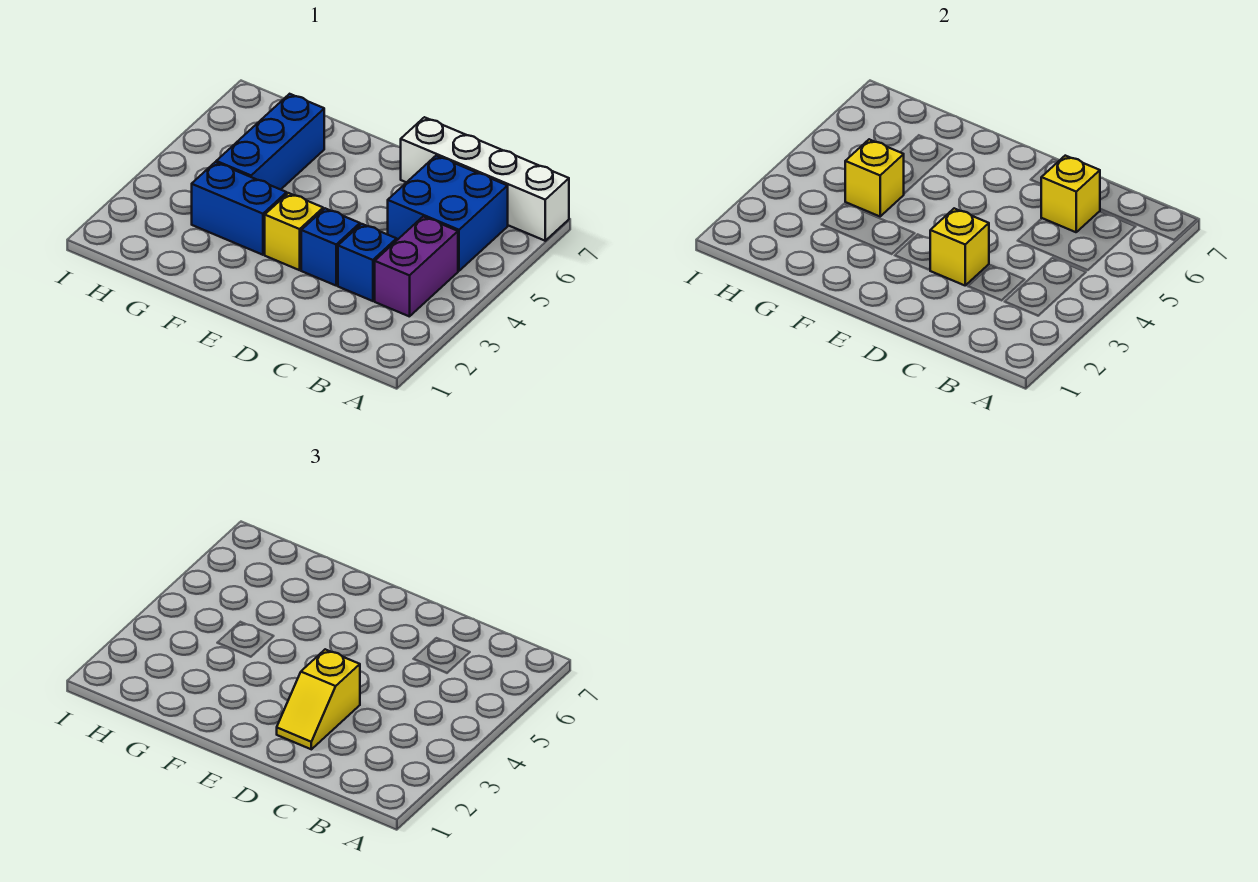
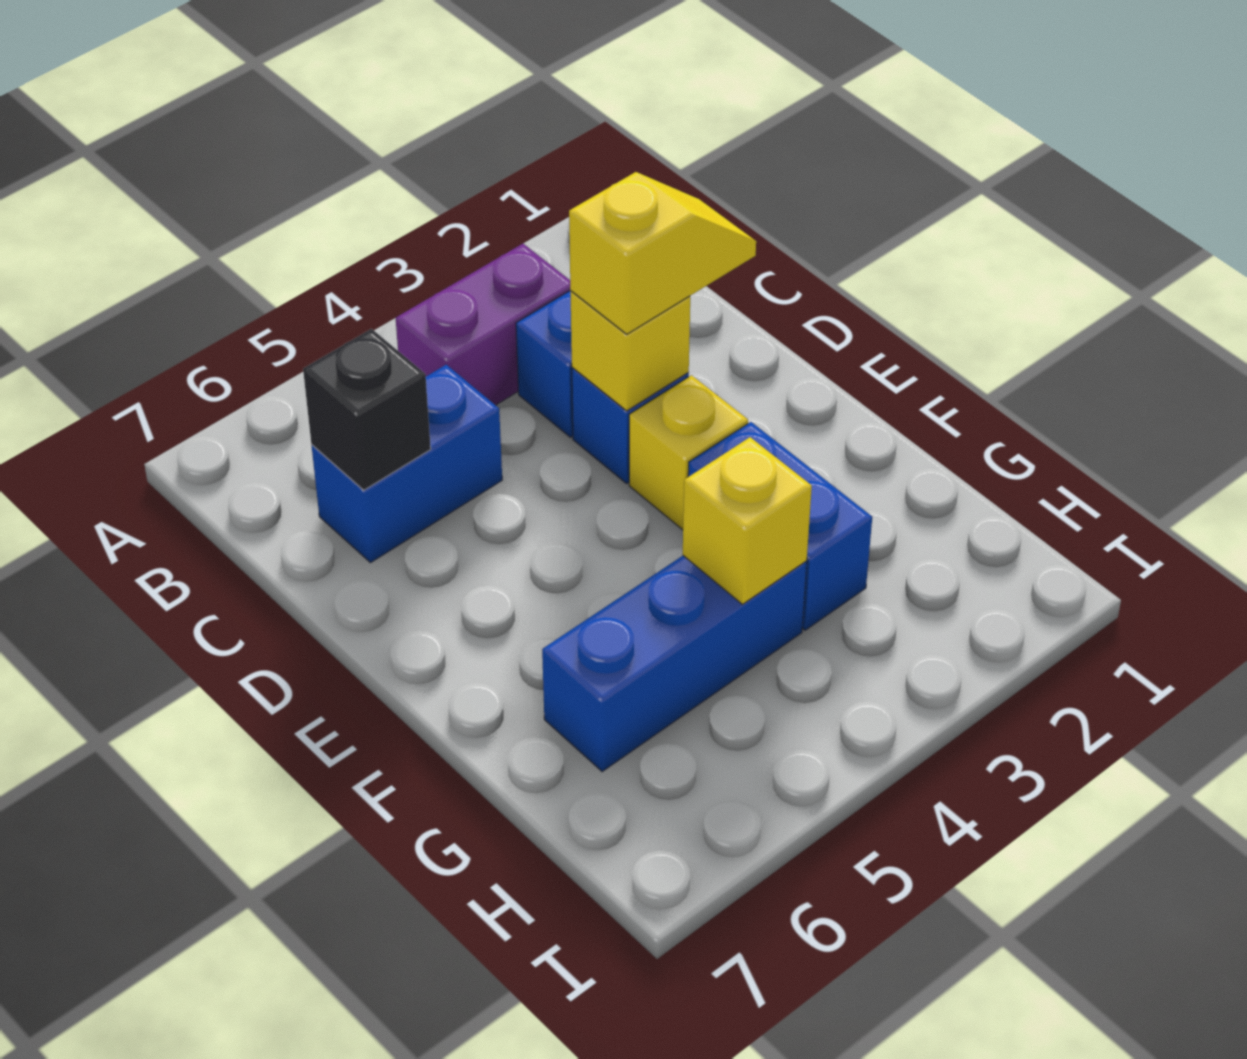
white brick A7:D7 level 1 -> none
blue brick B5:C6 level 1 -> blue brick C5:C6 level 1
yellow brick C6 level 2 -> black brick C6 level 2

